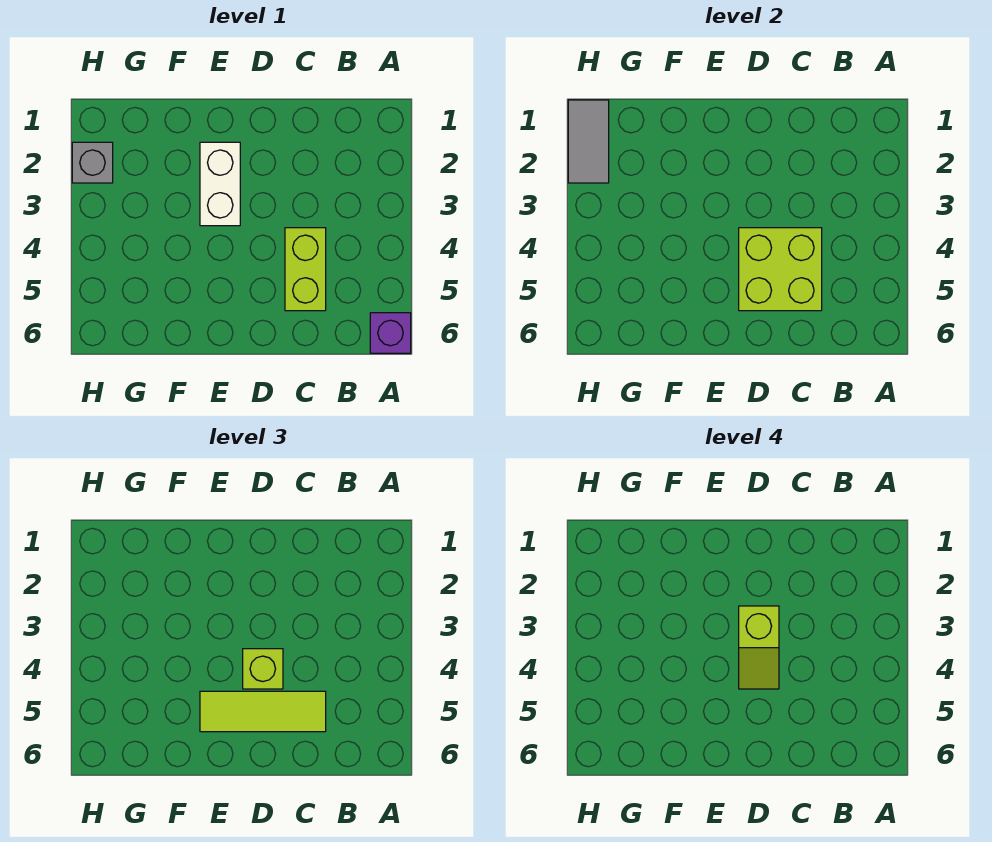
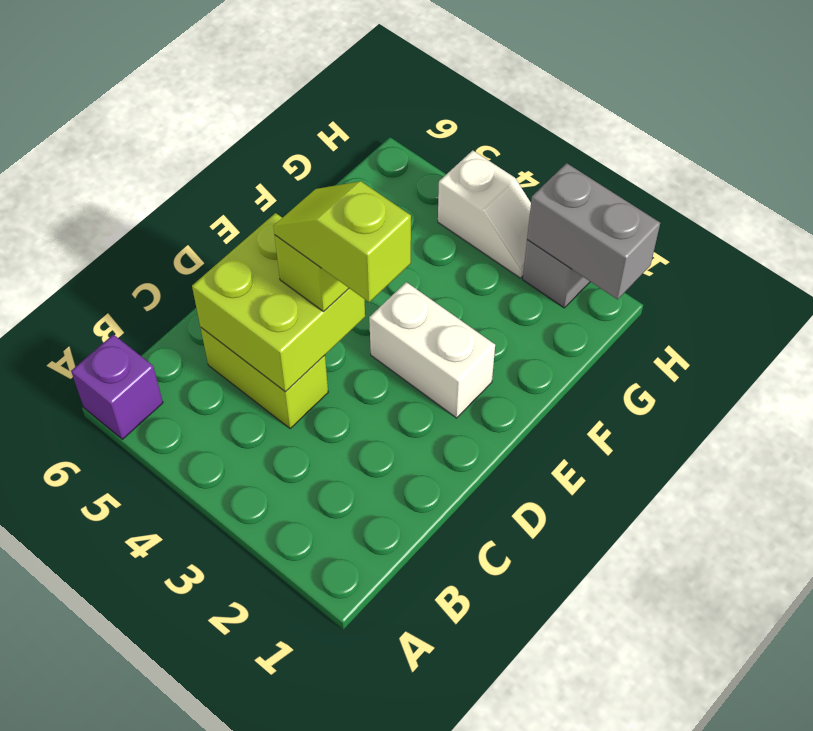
lime tile C5:E5 level 3 -> none
grey tile H1:H2 level 2 -> grey brick H1:H2 level 2
none -> white slope H3:H4 level 1 top 4

